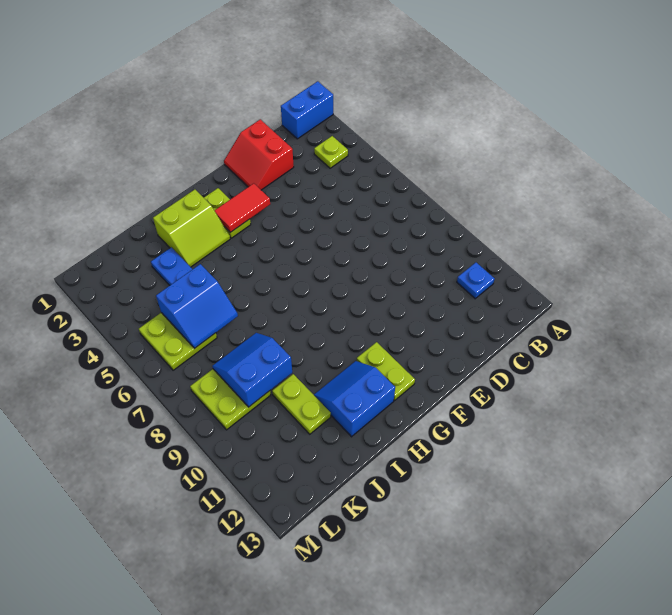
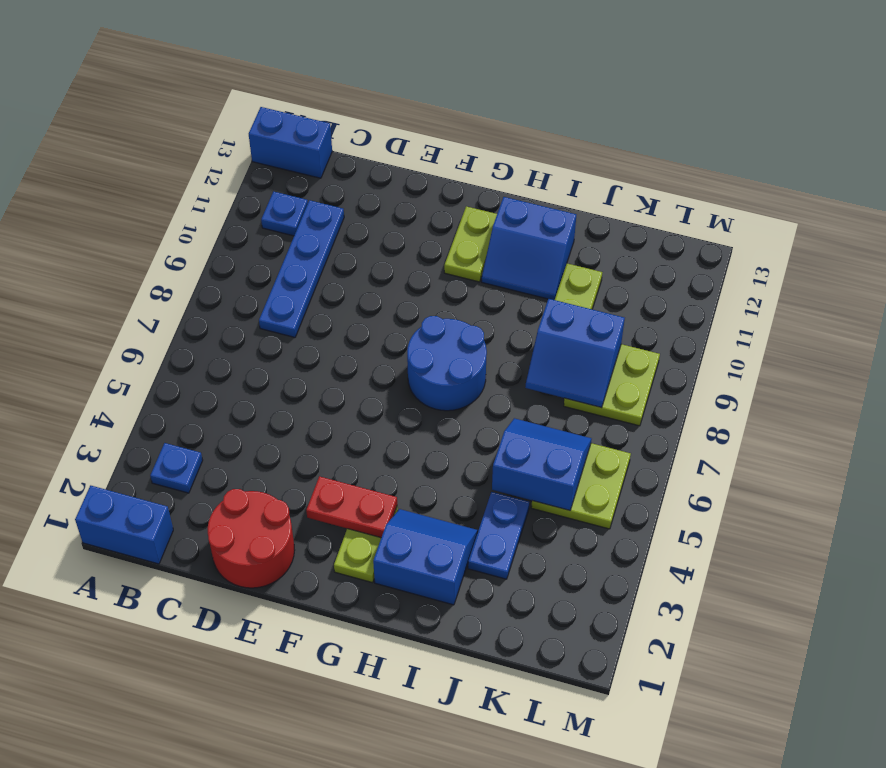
none -> blue brick A13:B13 level 1
lime plate B3 level 1 -> blue plate B3 level 1
none -> blue plate C8:C11 level 1
red slope D1:E2 level 1 top D -> red round brick D1:E2 level 1
red tile F3:G3 level 2 -> red plate F3:G3 level 2
none -> blue round brick G7:H8 level 1
lime slope H2:I3 level 1 top 2 -> blue slope H2:I3 level 1 top 2

